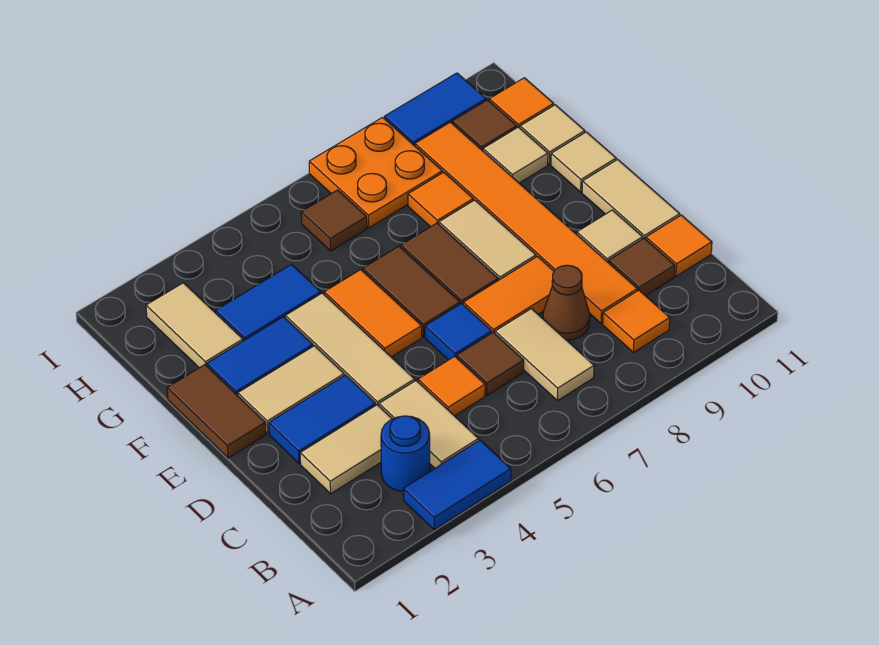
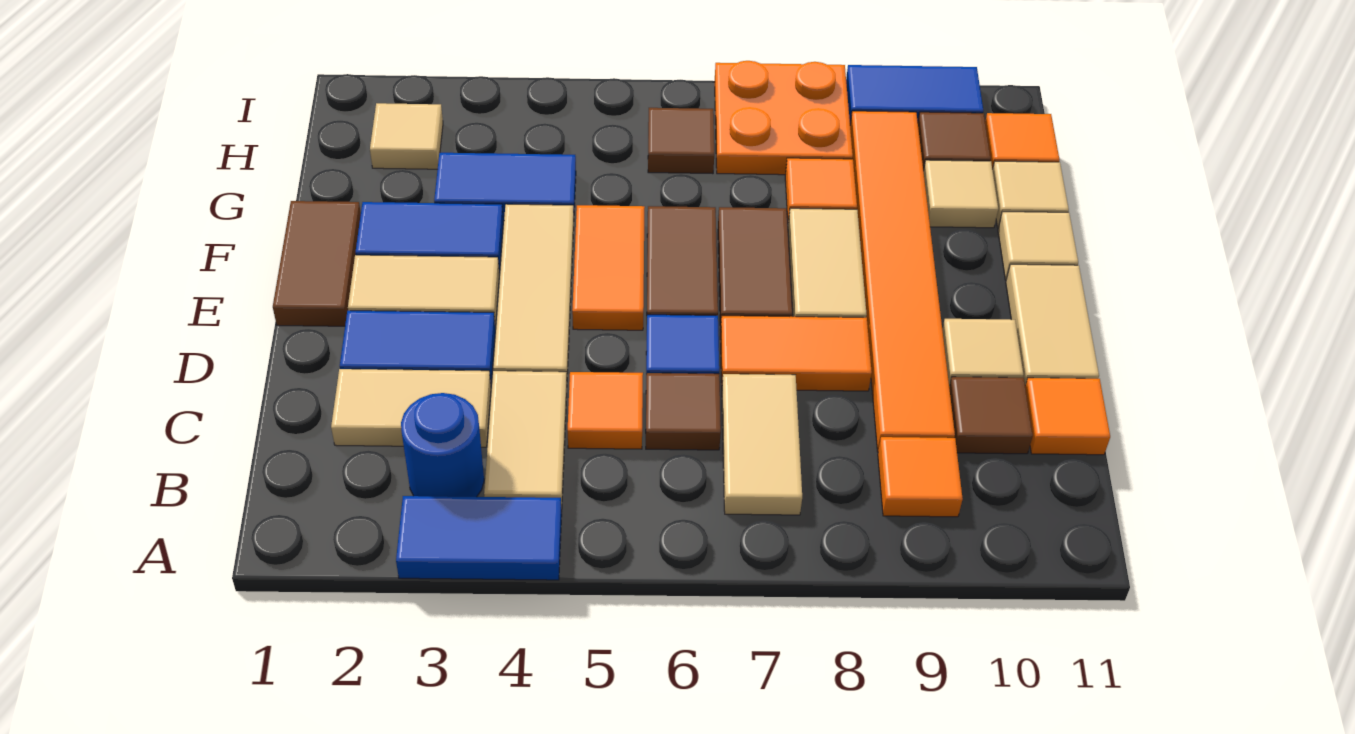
brown cone C8 level 1 -> none
tan tile G2:H2 level 1 -> tan tile H2 level 1

